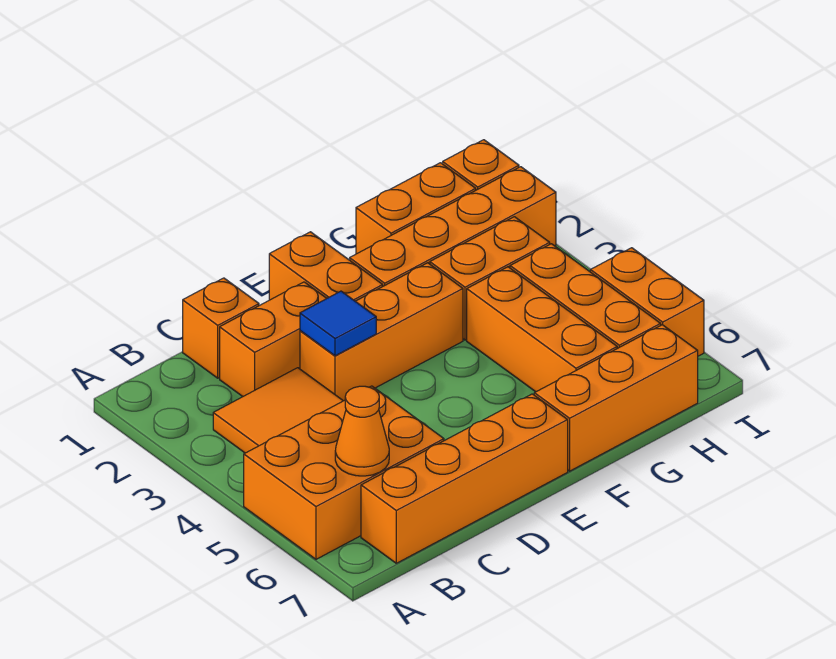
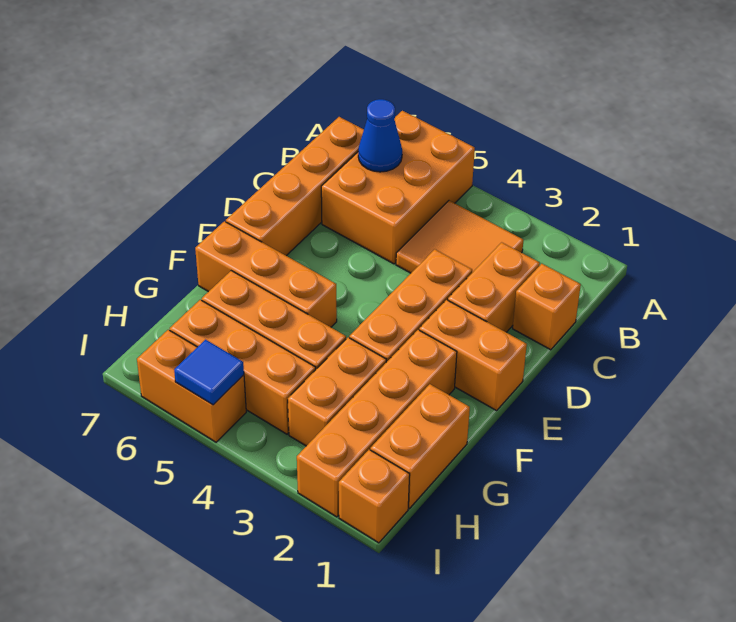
orange cone B6 level 2 -> blue cone B6 level 2
blue tile D3 level 2 -> blue tile I5 level 2
orange brick F7:H7 level 1 -> orange brick F5:F7 level 1

